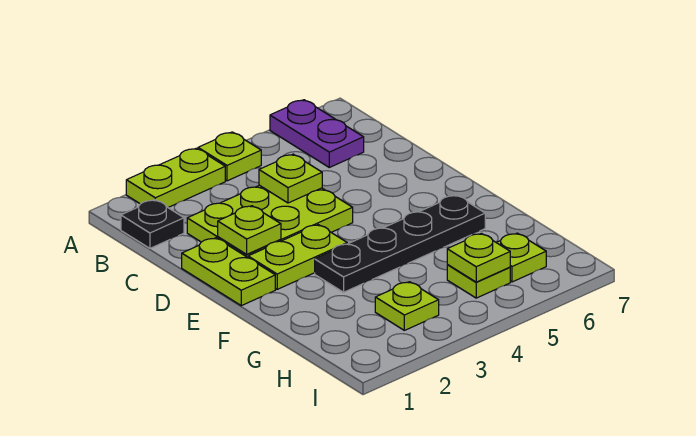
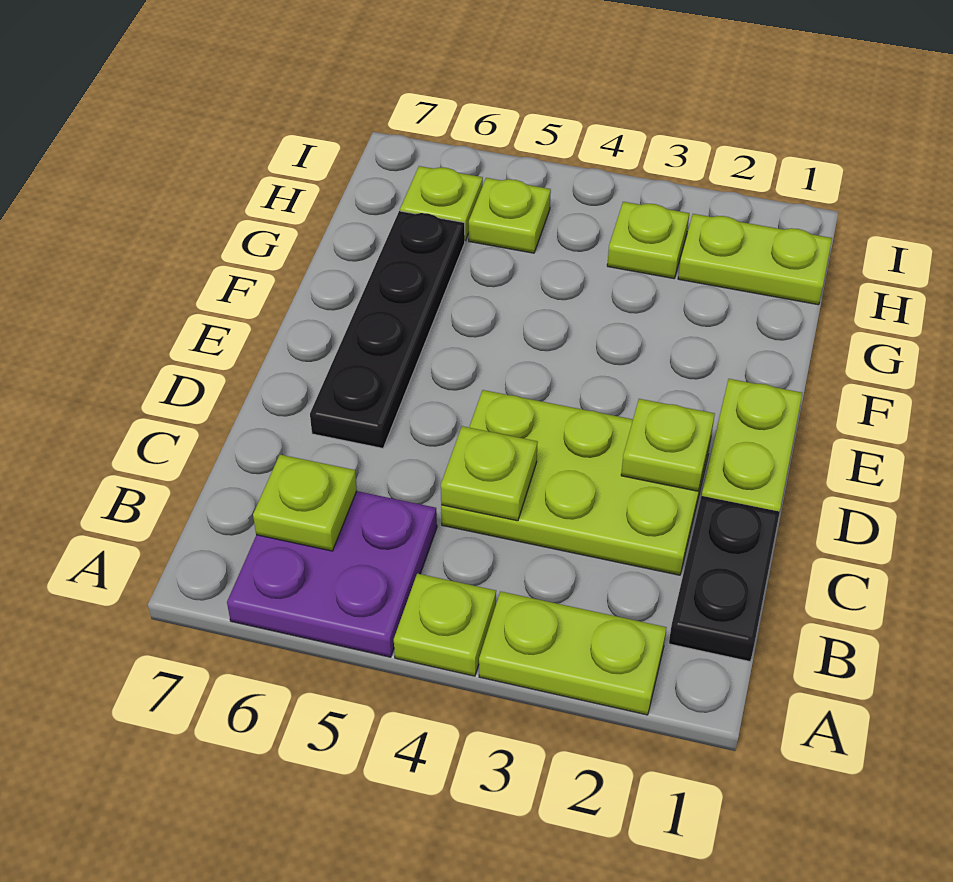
purple plate A6:B6 level 1 -> purple plate A5:B6 level 1
black plate B1 level 1 -> black plate B1:C1 level 1
lime plate E2:E3 level 1 -> lime plate H1:H2 level 1
black plate F3:F6 level 1 -> black plate D6:G6 level 1
lime plate H5 level 2 -> lime plate B6 level 2

